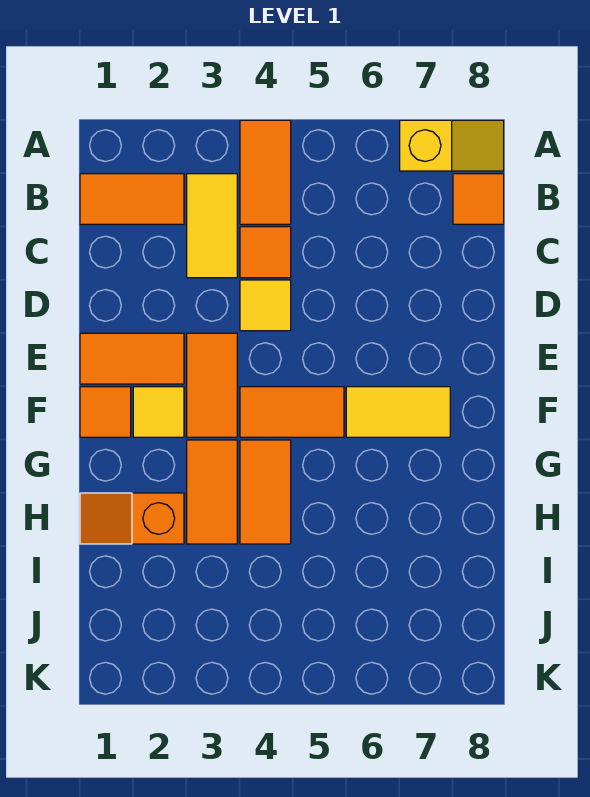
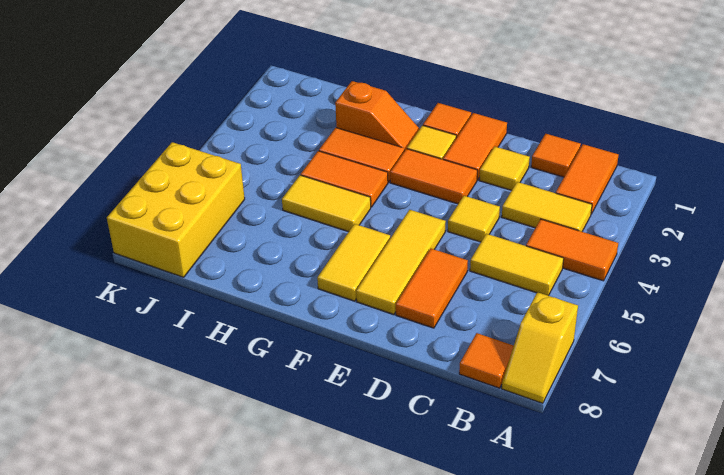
none -> yellow tile B5:C5 level 1
orange tile C4 level 1 -> orange tile C1 level 1
none -> yellow tile D2 level 1
none -> yellow tile E5:E7 level 1
orange tile F4:F5 level 1 -> orange tile D6:D7 level 1
none -> yellow tile G5:H5 level 1
orange slope H1:H2 level 1 top 2 -> orange slope G2:H2 level 1 top H
none -> yellow brick J6:K8 level 1

